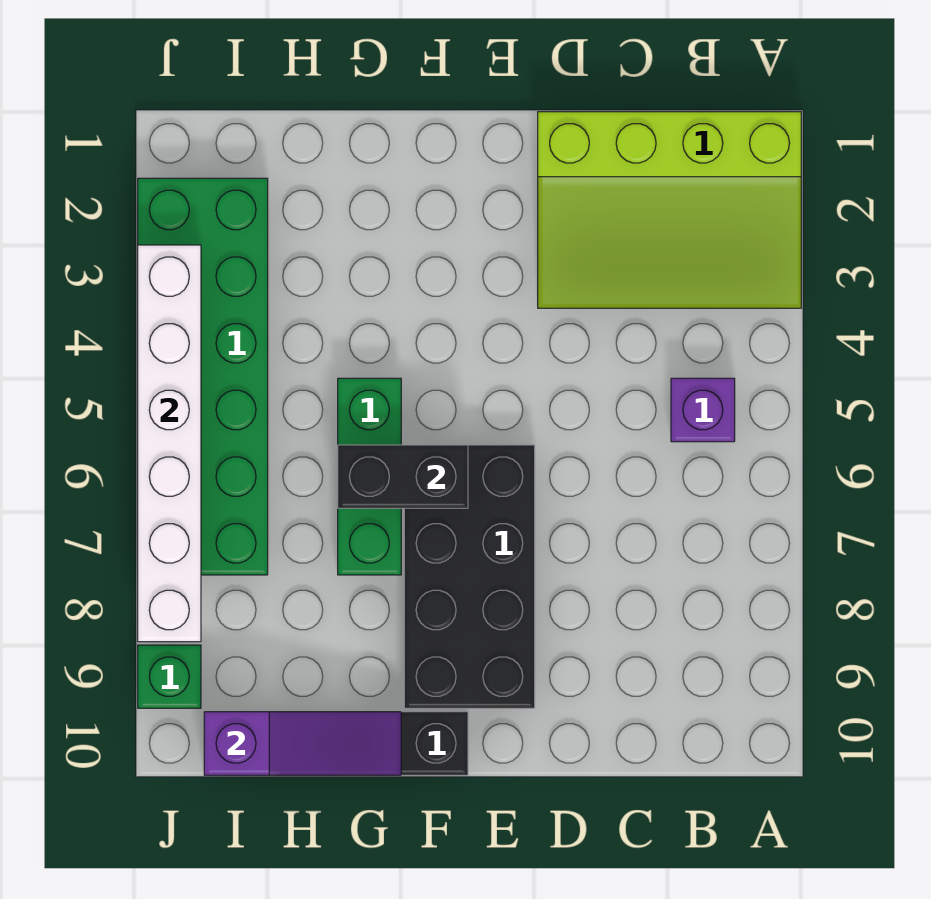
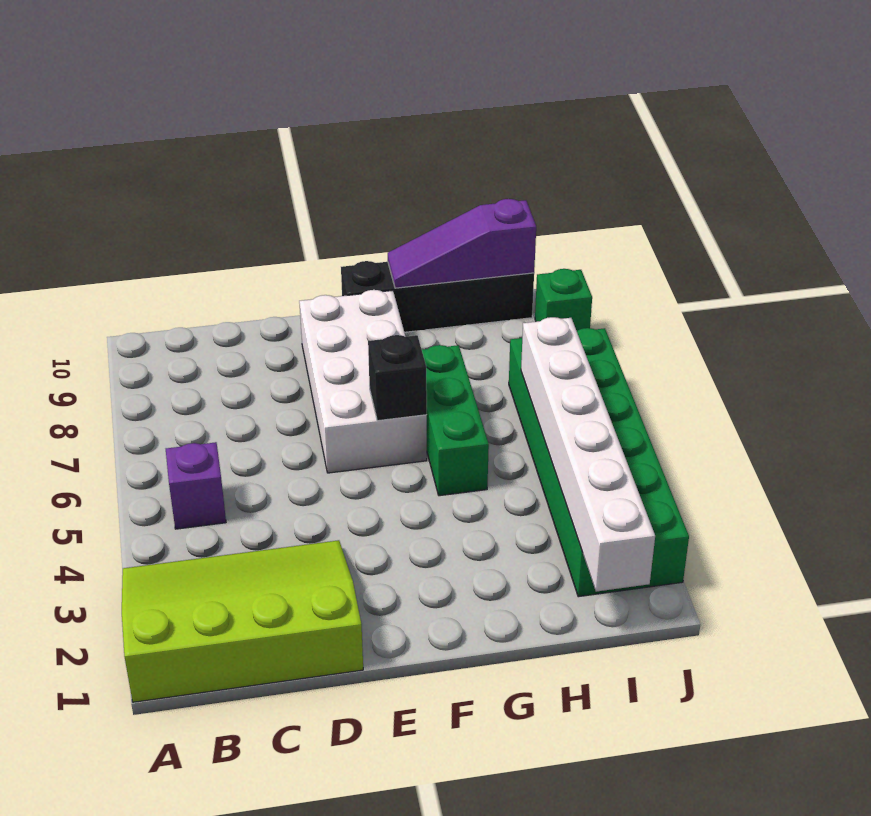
black brick E6:F9 level 1 -> white brick E6:F9 level 1
black brick F6:G6 level 2 -> black brick F6 level 2
white brick J3:J8 level 2 -> white brick I1:I6 level 2

